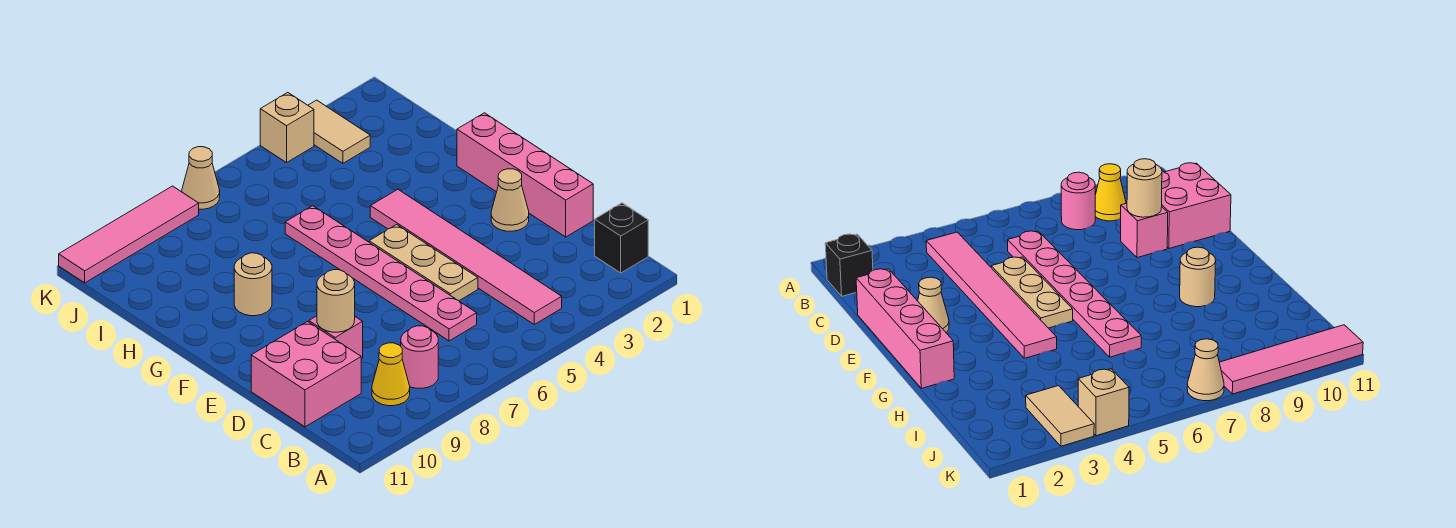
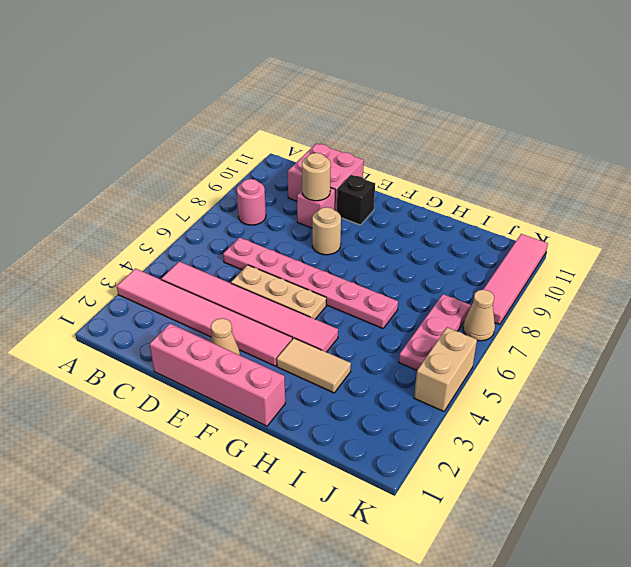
none -> pink tile A3:F3 level 1
black brick B1 level 1 -> black brick E10 level 1
yellow cone B9 level 1 -> none
tan round brick G9 level 1 -> tan round brick E8 level 1
tan tile J3:K3 level 1 -> tan tile G3:H3 level 1
none -> pink plate J5:J7 level 1
tan brick K4 level 1 -> tan brick K4:K5 level 1

